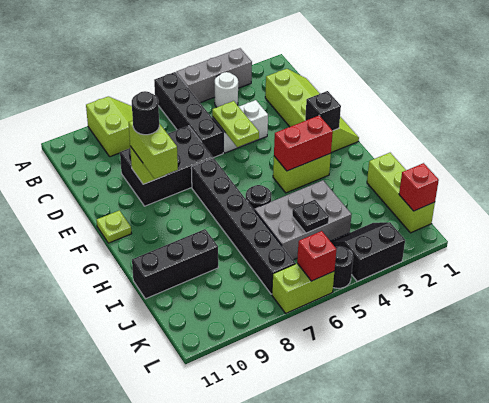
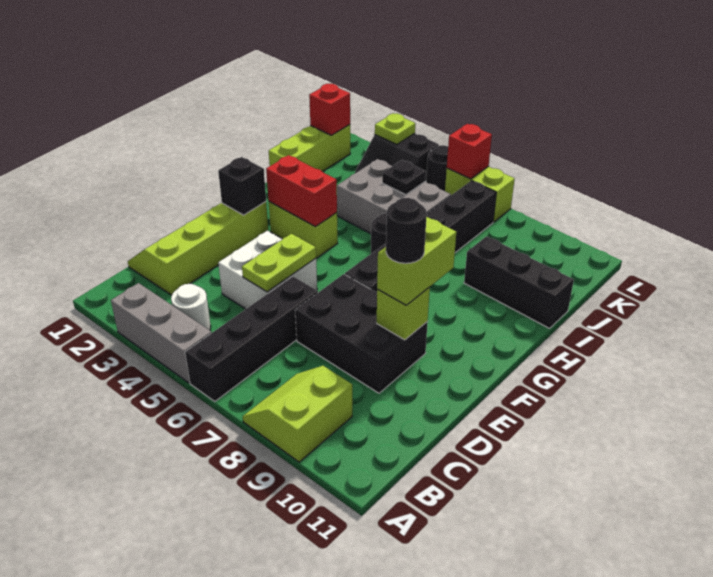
white brick D4:D5 level 1 -> white brick D4:E5 level 1
lime plate F11 level 1 -> lime plate L3 level 2

